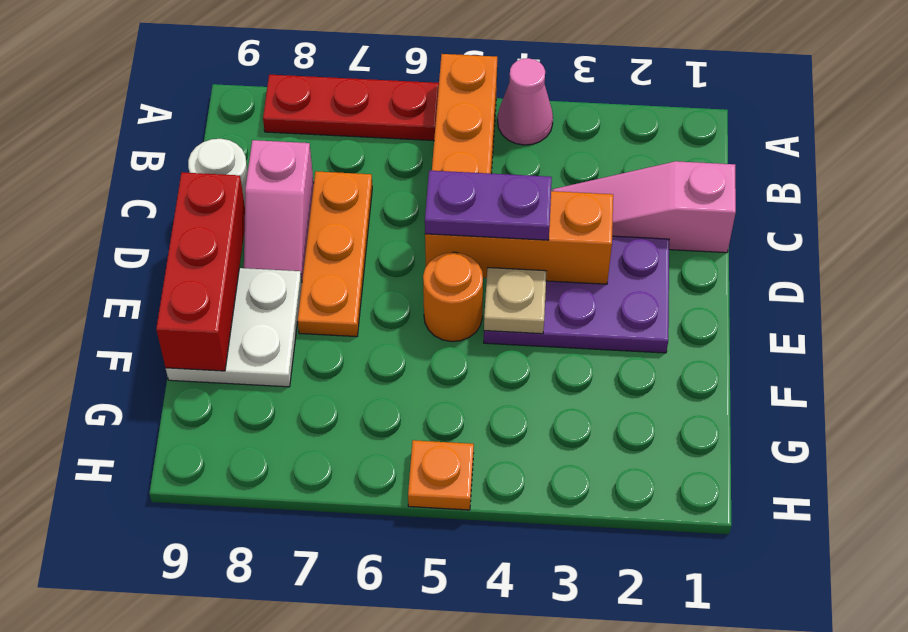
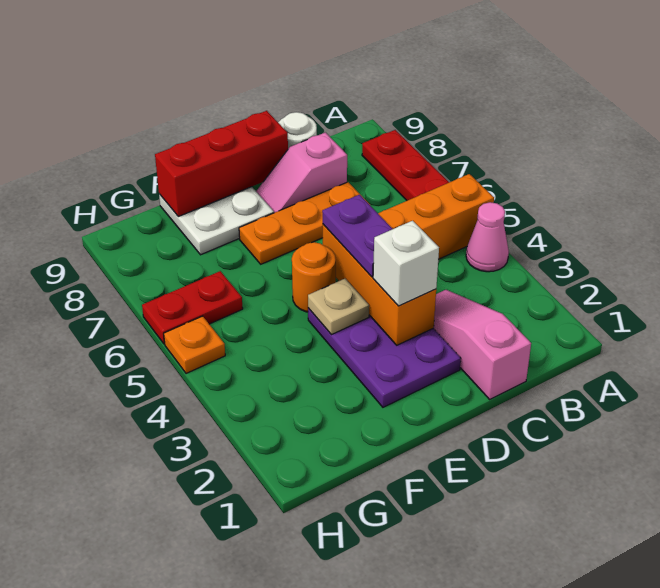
none -> white brick D3 level 3
none -> red plate G6:H6 level 1

